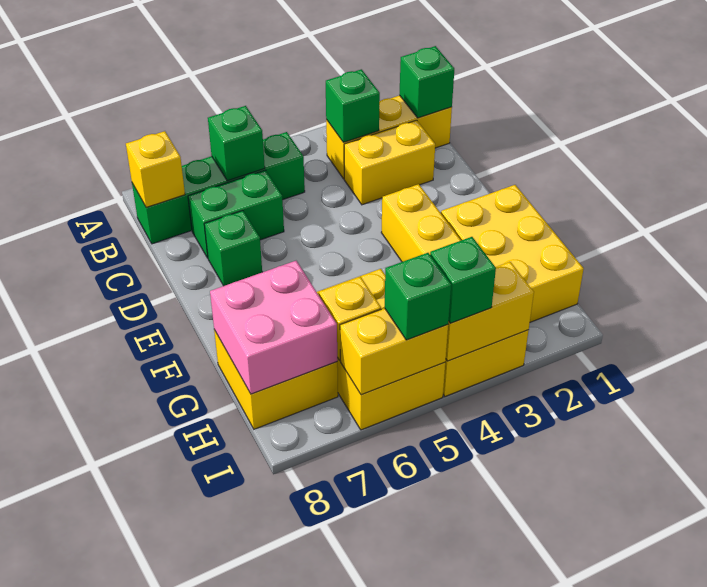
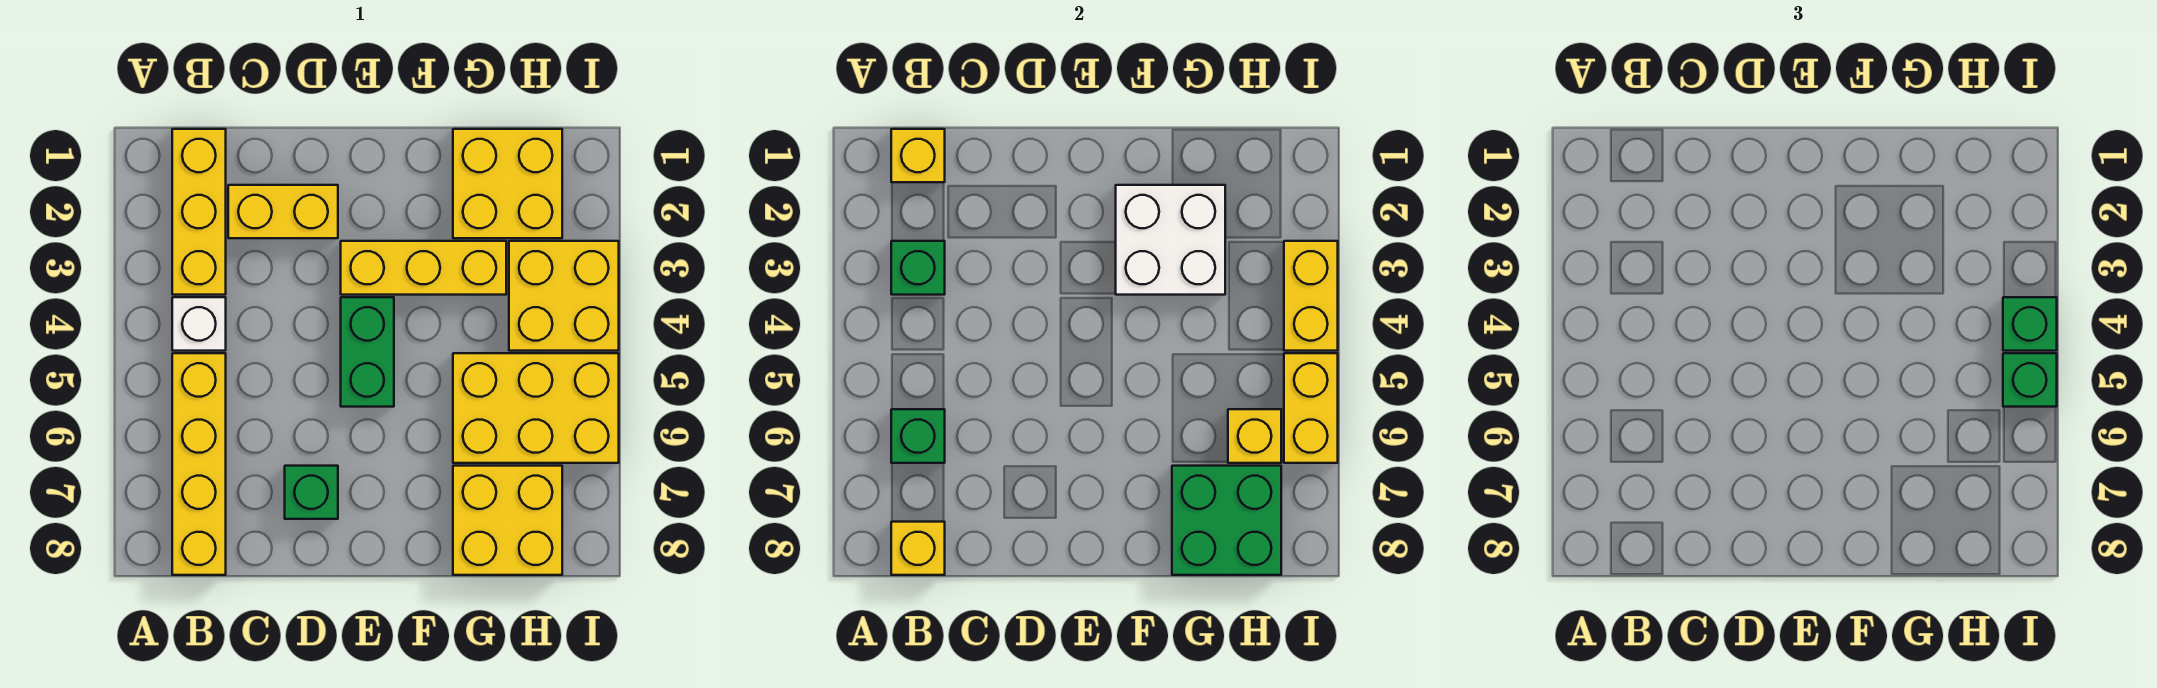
green brick B1 level 2 -> yellow brick B1 level 2
none -> white brick B4 level 1
green brick B5:B8 level 1 -> yellow brick B5:B8 level 1
yellow brick C2:C3 level 1 -> yellow brick C2:D2 level 1
green brick C6:C7 level 1 -> green brick E4:E5 level 1
yellow brick F1:H2 level 1 -> yellow brick G1:H2 level 1
none -> white brick F2:G3 level 2
pink brick G7:H8 level 2 -> green brick G7:H8 level 2

